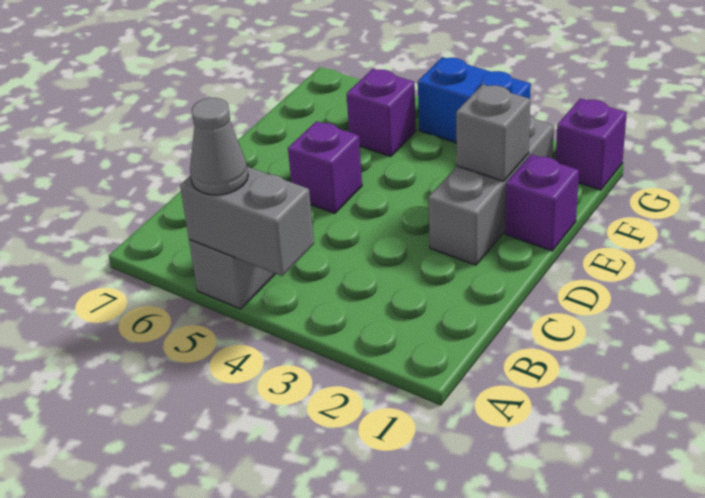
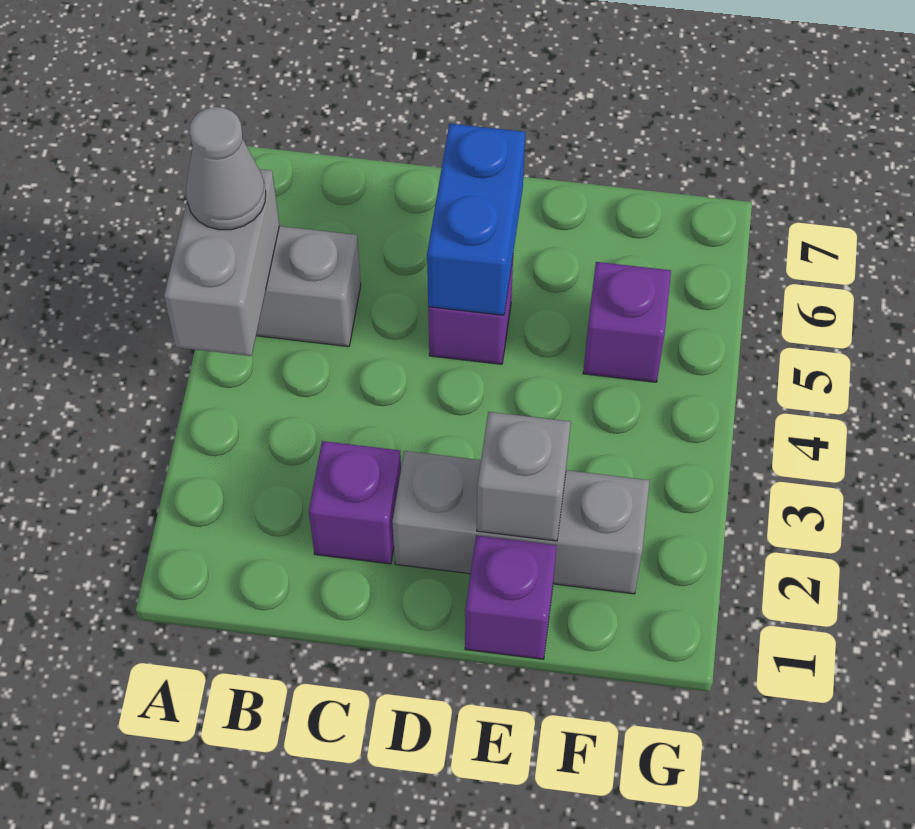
purple brick G1 level 1 -> purple brick C2 level 1
blue brick G3:G4 level 1 -> blue brick D5:D6 level 2

